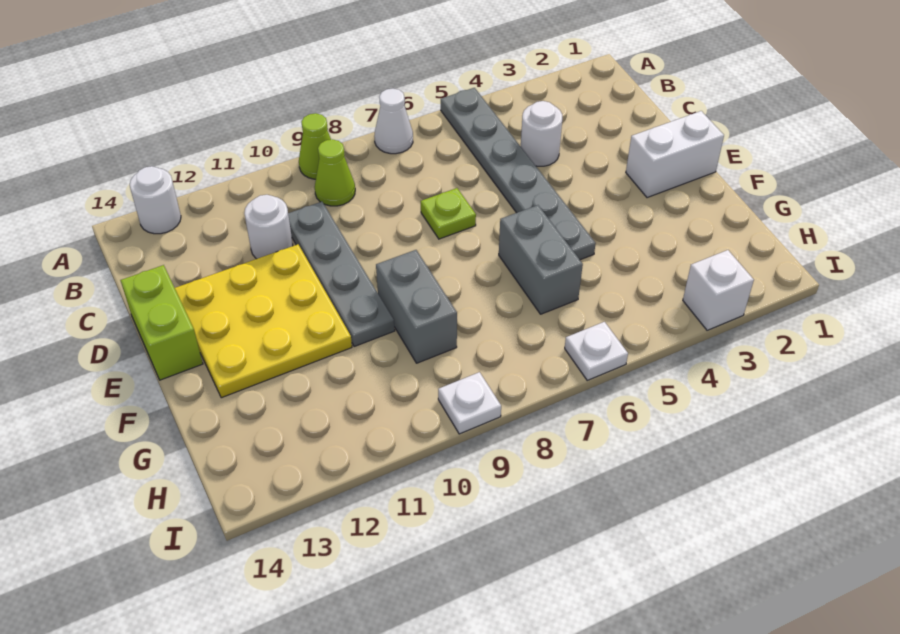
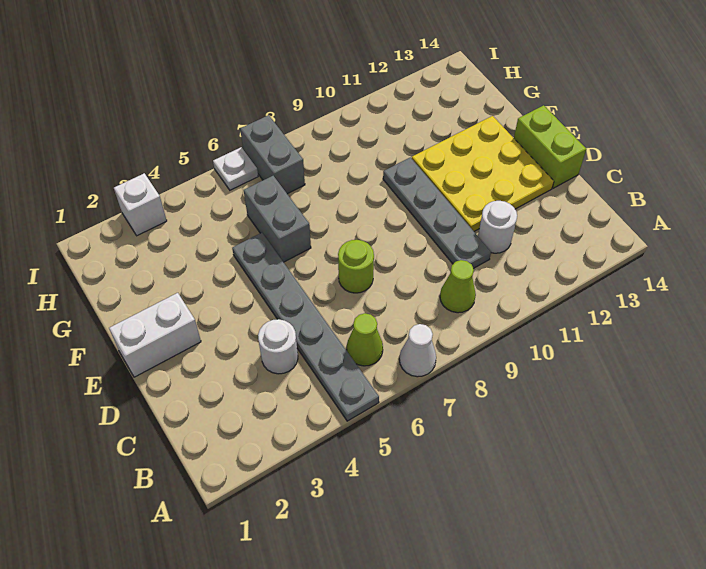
lime cone A9 level 1 -> lime cone B6 level 1
white round brick A13 level 1 -> none
lime plate D7 level 1 -> lime round brick D7 level 1
grey brick F9:G9 level 1 -> grey brick H7:I7 level 1
white plate I9 level 1 -> none

